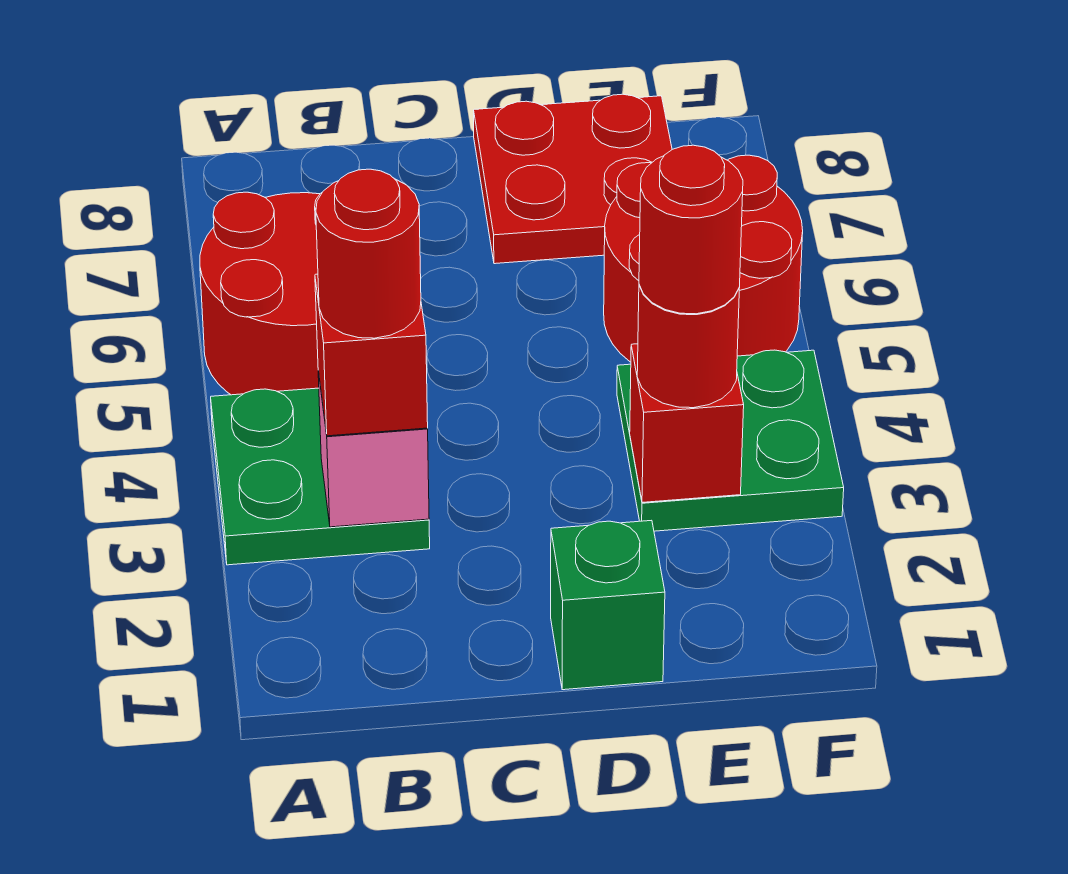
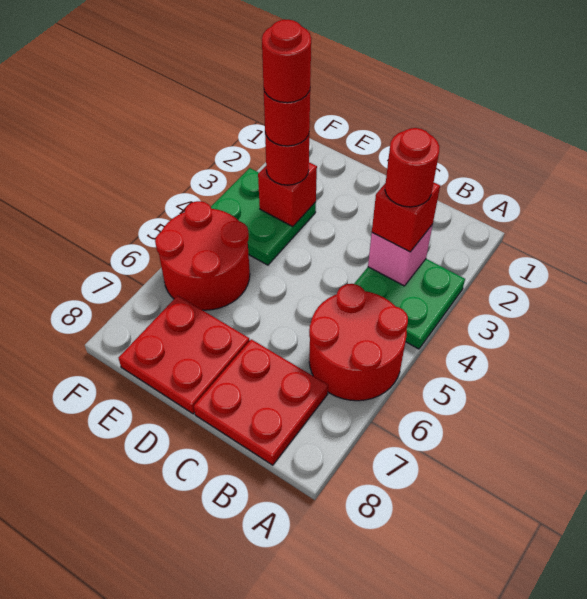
none -> red plate B7:C8 level 1
green brick D1 level 1 -> none
none -> red round brick E3 level 5

